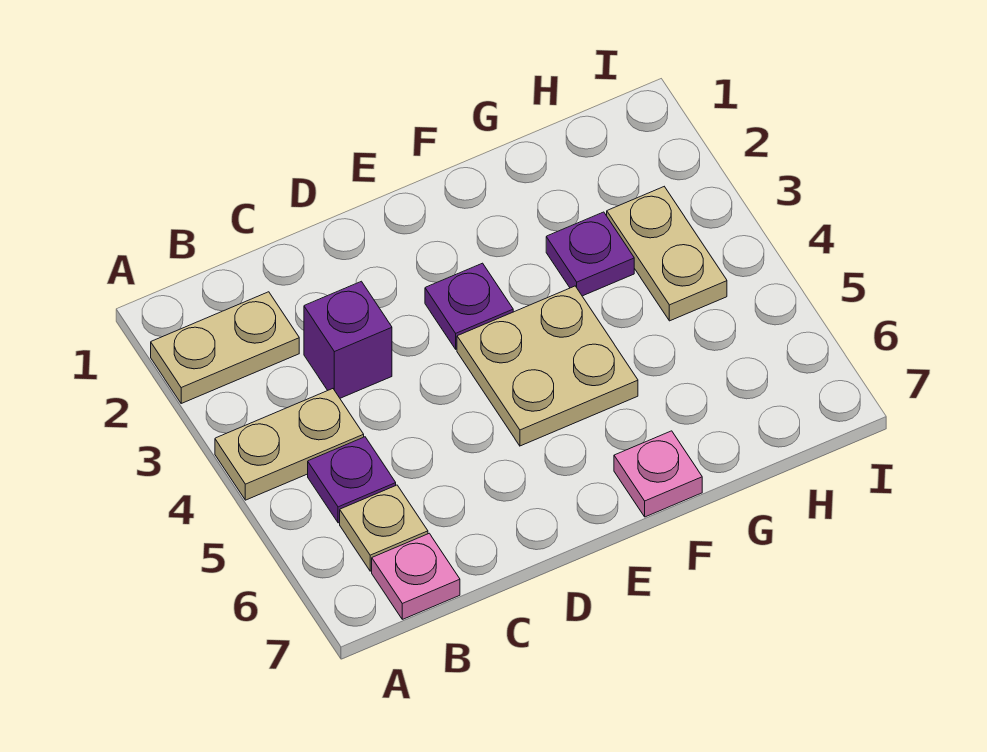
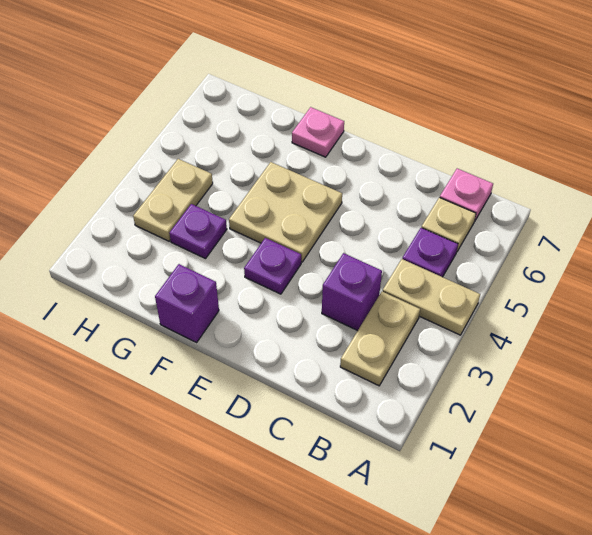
tan plate A2:B2 level 1 -> tan plate B2:B3 level 1
none -> purple brick F1 level 1

